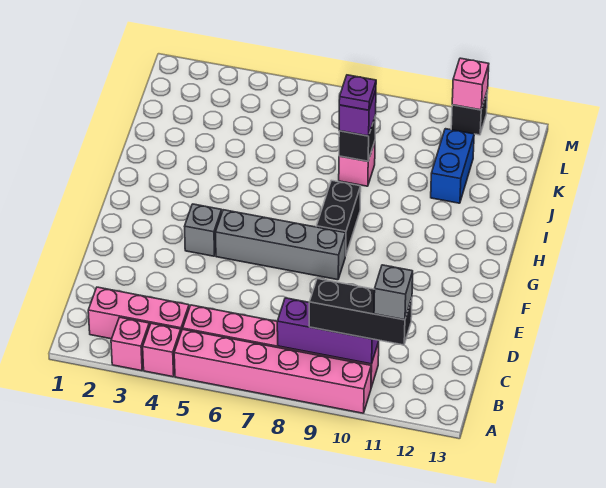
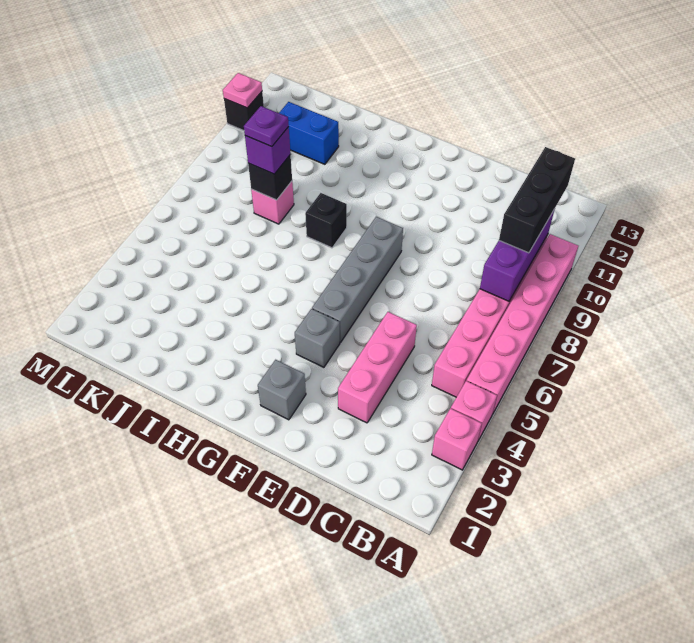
pink brick B2:B4 level 1 -> pink brick D3:D5 level 1
grey brick B11 level 4 -> grey brick F2 level 1
black brick G8:H8 level 1 -> black brick H8 level 1
pink brick M11 level 2 -> pink plate M11 level 2

